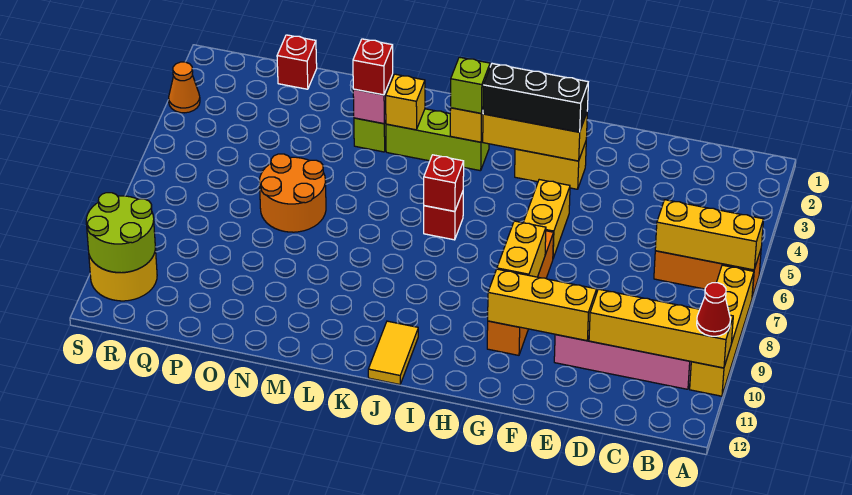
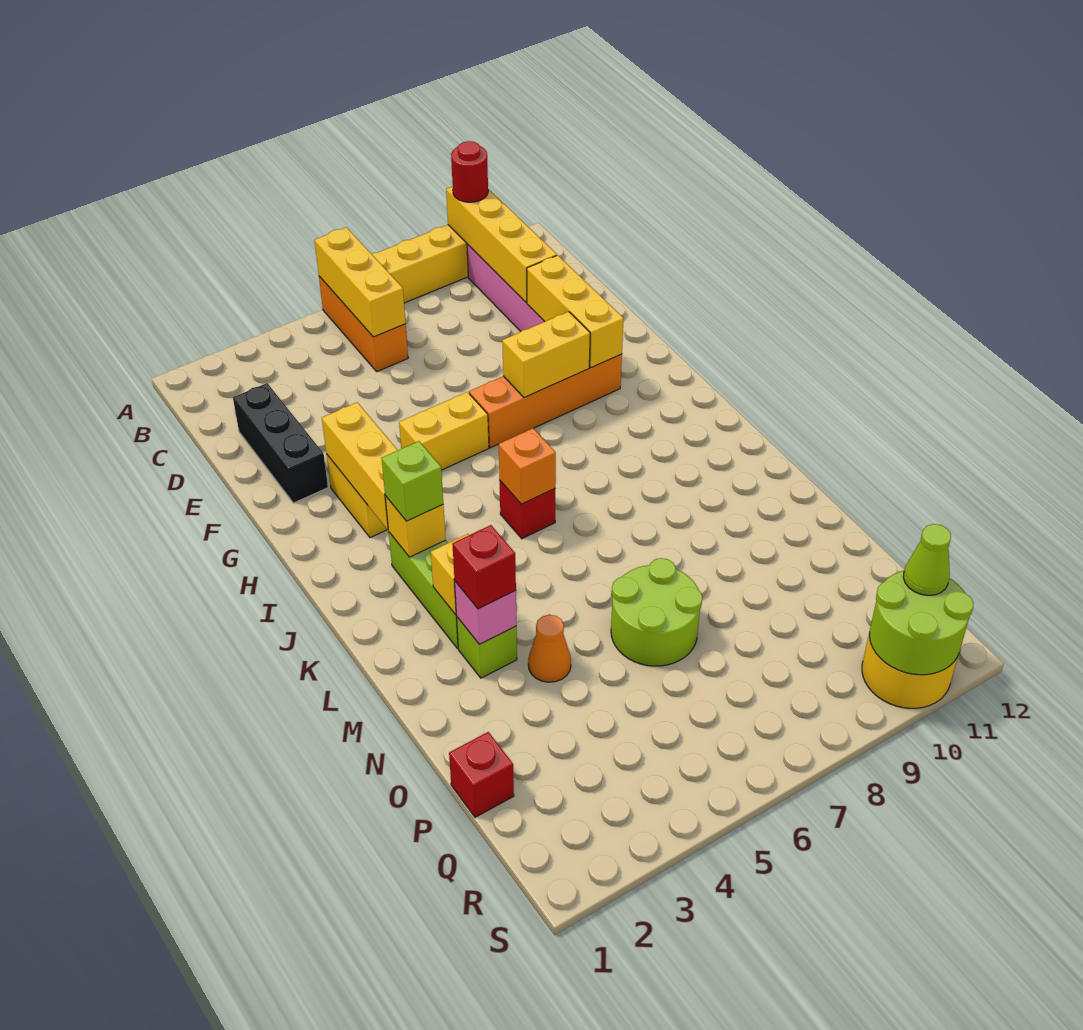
red cone A10 level 3 -> red round brick A10 level 3
black brick G3:I3 level 3 -> black brick D2:F2 level 1
red brick J6 level 2 -> orange brick J6 level 2
yellow tile J11:J12 level 1 -> none
orange round brick N6:O7 level 1 -> lime round brick N6:O7 level 1
none -> lime cone R11 level 3
orange cone S3 level 1 -> orange cone N4 level 1

